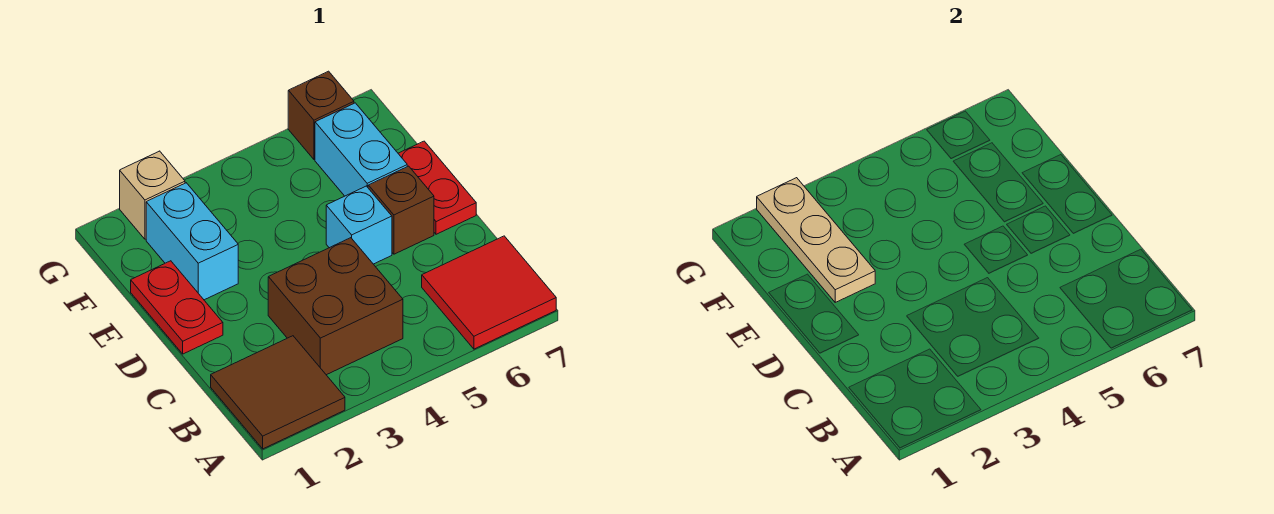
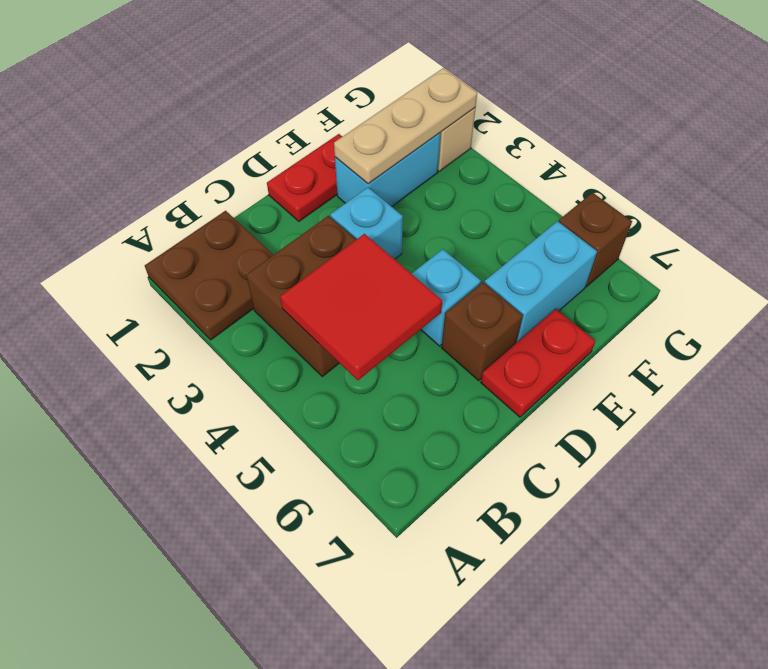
brown tile A1:B2 level 1 -> brown plate A1:B2 level 1
red tile A6:B7 level 1 -> red tile B4:C5 level 2
none -> cyan brick D3 level 1

